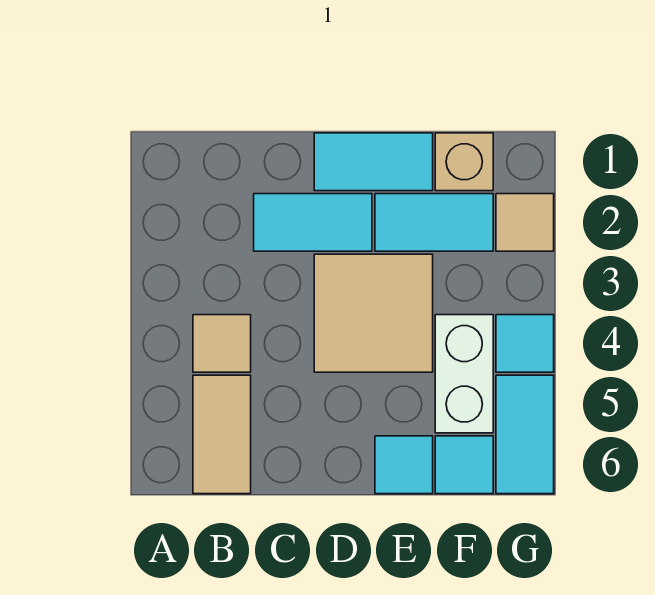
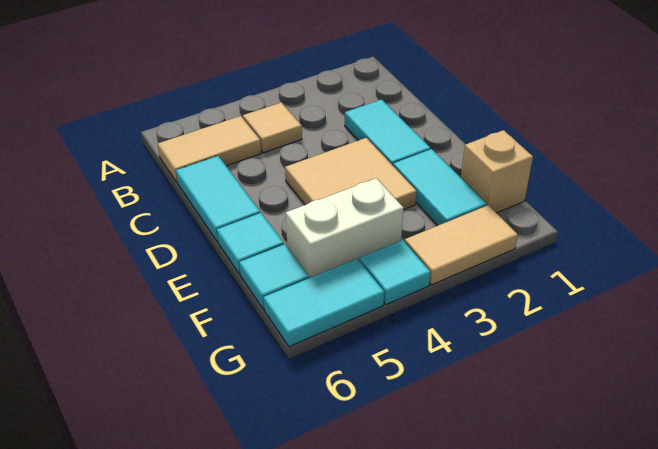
cyan tile D1:E1 level 1 -> cyan tile C6:D6 level 1
tan tile G2 level 1 -> tan tile G2:G3 level 1

